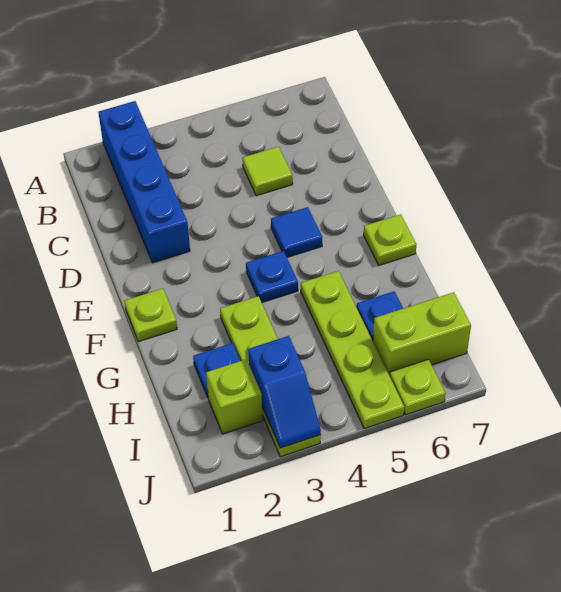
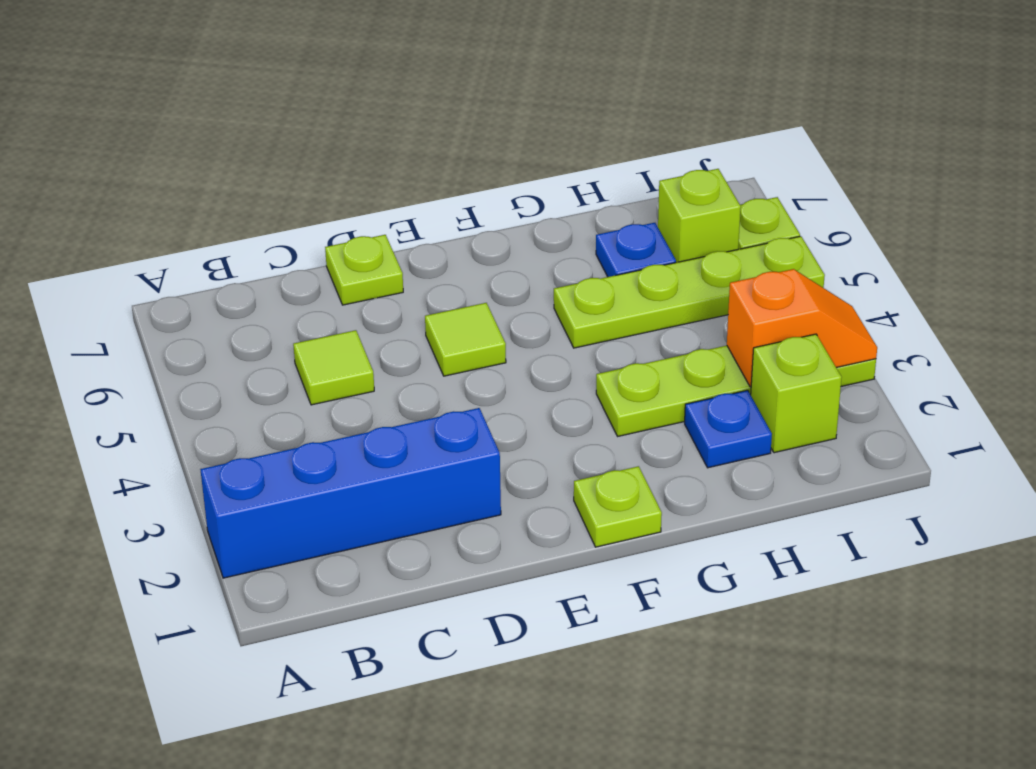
blue tile E5 level 1 -> lime tile E5 level 1
blue plate F4 level 1 -> none
lime plate F7 level 1 -> lime plate D7 level 1
blue slope I3:J3 level 2 top I -> orange slope I3:J3 level 2 top I
lime brick I6:I7 level 1 -> lime brick I6 level 1

